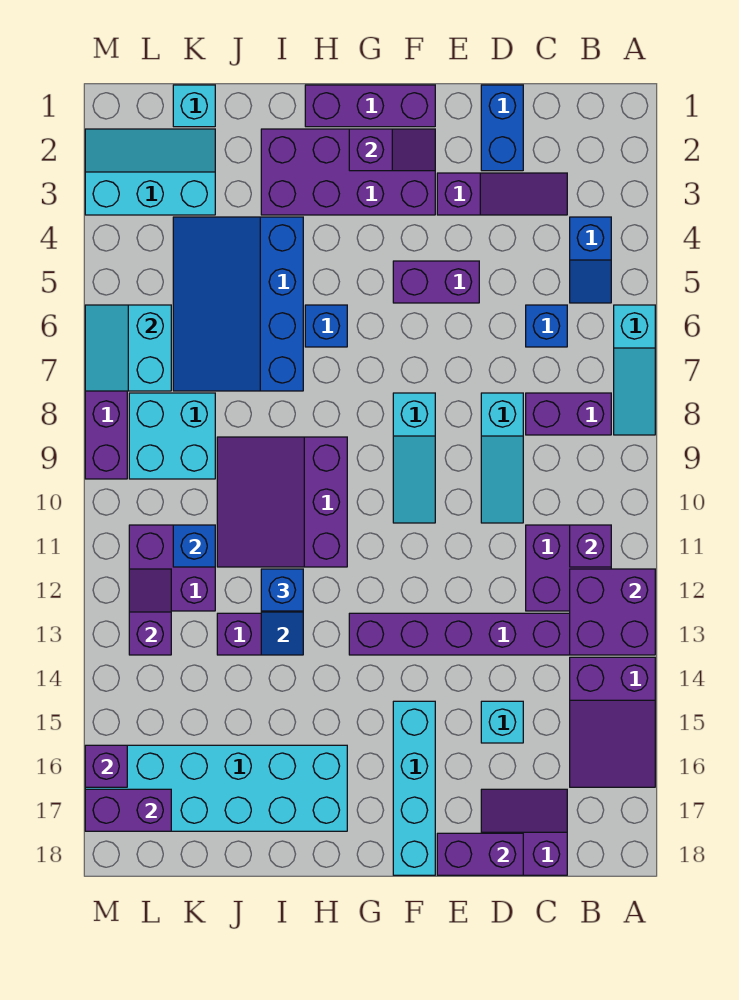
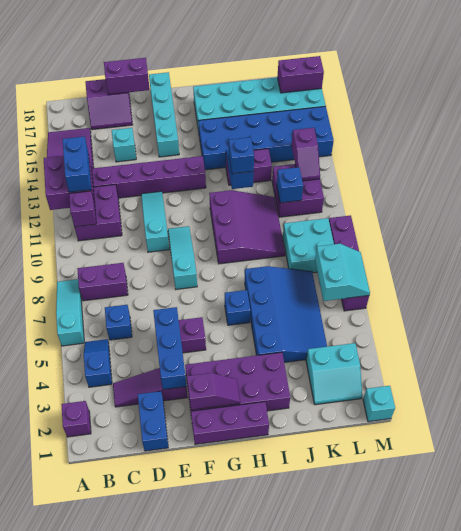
none -> blue brick B12:B13 level 3
cyan slope D8:D10 level 1 top 8 -> cyan slope E10:E12 level 1 top 10
none -> blue brick E3:E5 level 2
purple slope F2:G2 level 2 top G -> purple slope F2:G2 level 2 top F
none -> blue brick H14:M15 level 1
cyan brick K1 level 1 -> cyan brick M1 level 1
cyan slope K2:M3 level 1 top 3 -> cyan slope K2:L3 level 1 top 3
purple brick M16 level 2 -> purple brick A2 level 1

